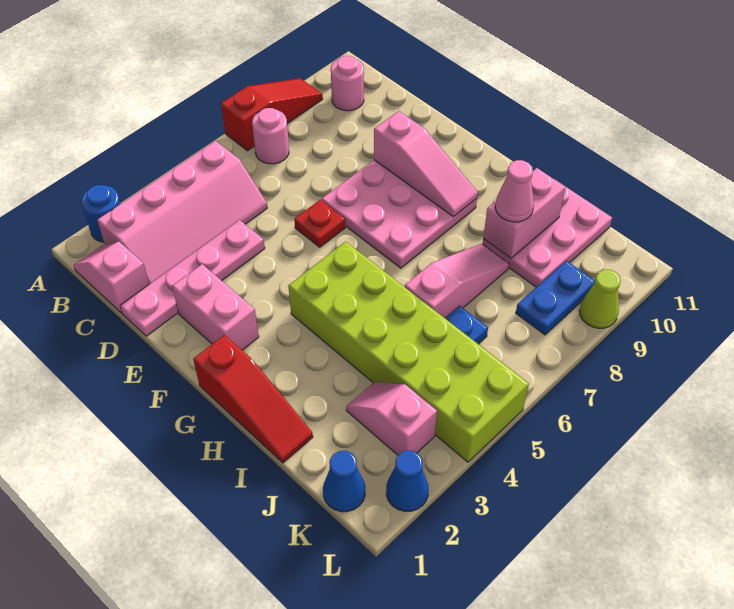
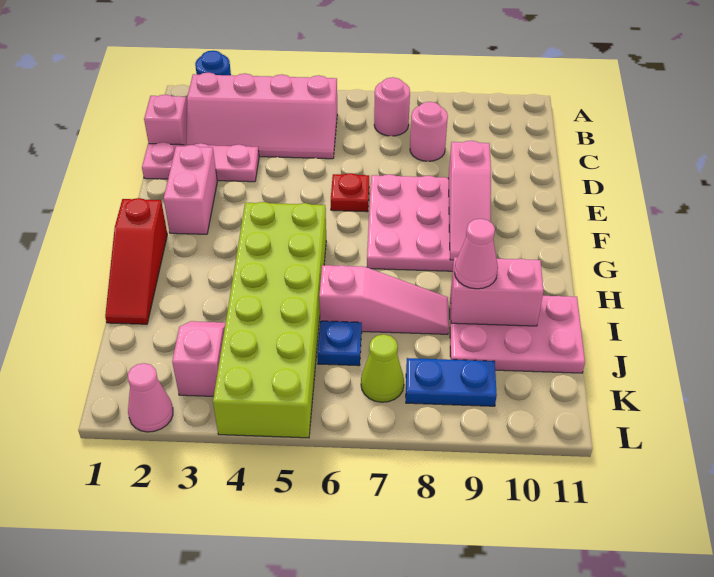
red slope A7:A9 level 1 top 7 -> none
pink round brick B10 level 1 -> pink round brick C8 level 1
pink plate D1:D4 level 1 -> pink plate D1:D3 level 1
blue cone K1 level 1 -> none
blue cone L2 level 1 -> pink cone L2 level 1
lime cone L9 level 1 -> lime cone K7 level 1

